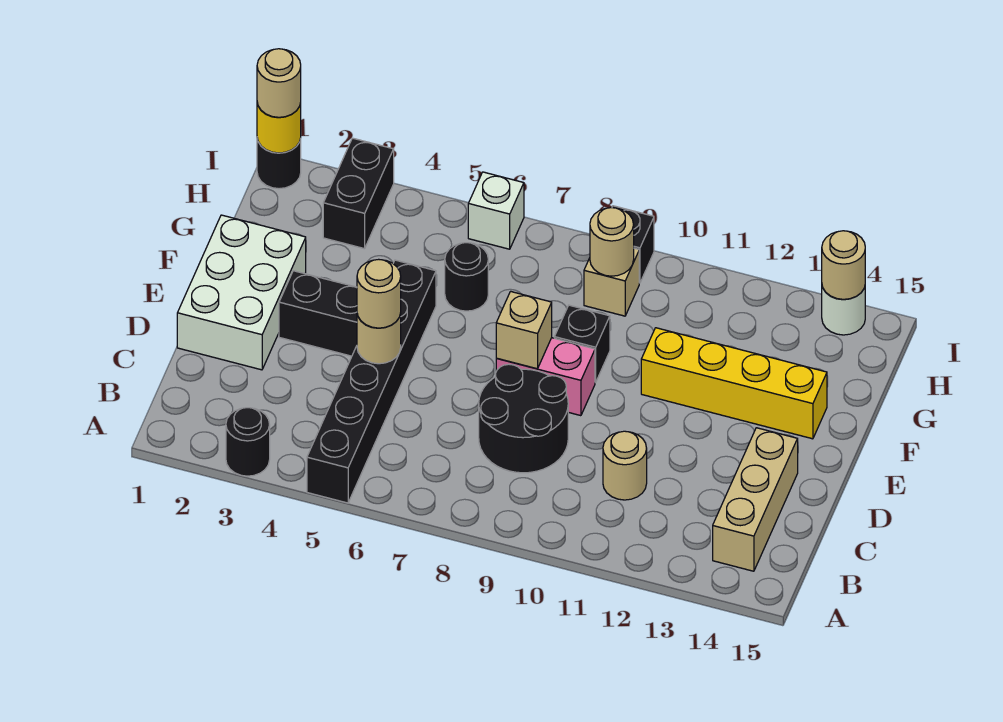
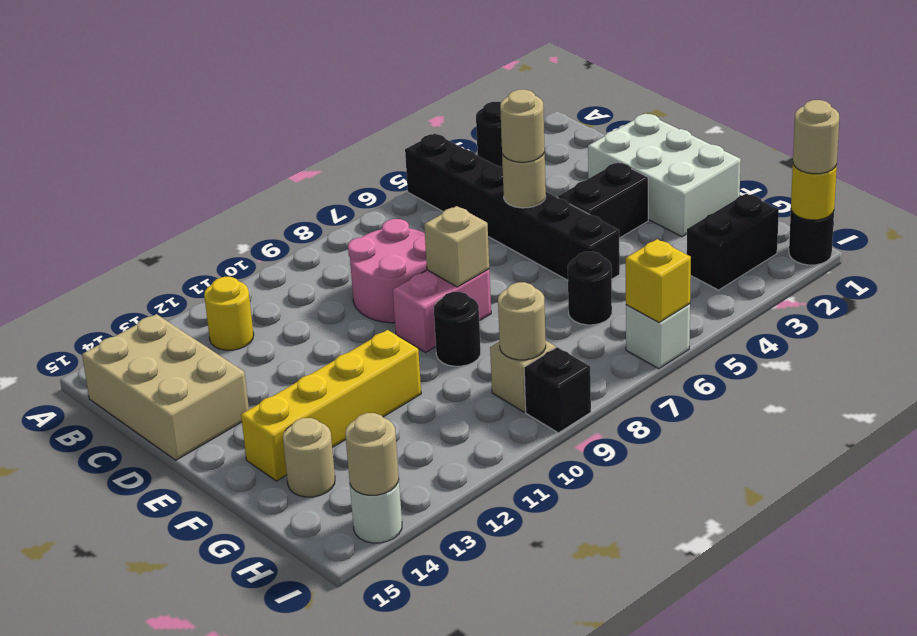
none -> yellow round brick B12 level 1
tan brick B14:D14 level 1 -> tan brick B14:D15 level 1
black round brick C8:D9 level 1 -> pink round brick C8:D9 level 1
tan round brick C11 level 1 -> tan round brick G14 level 1
black brick F9 level 1 -> black round brick F9 level 1
black brick H3:I3 level 1 -> black brick H2:H3 level 1
none -> yellow brick I6 level 2

